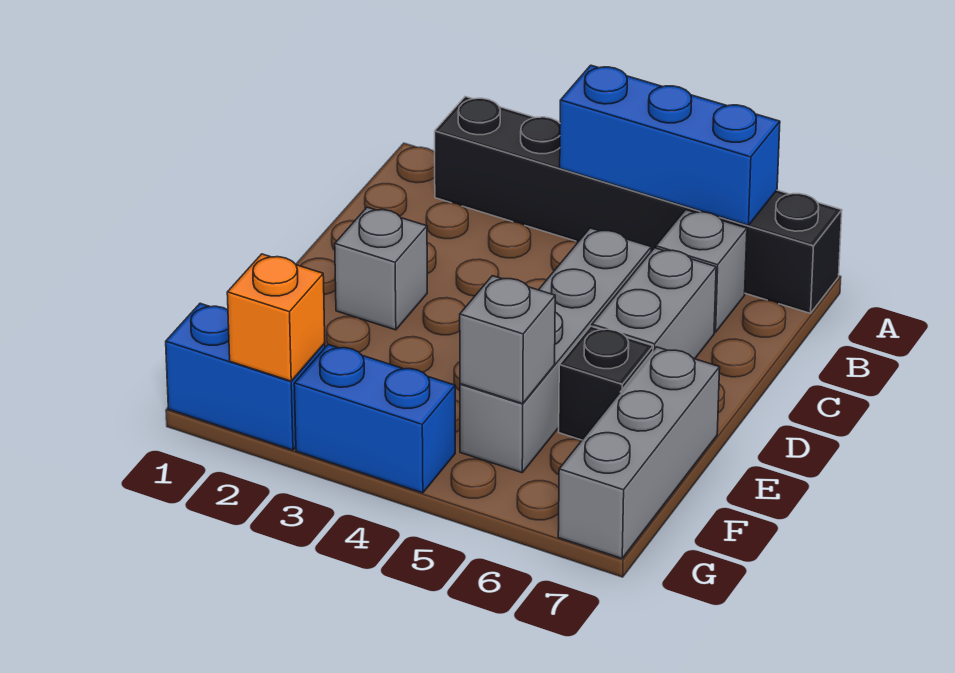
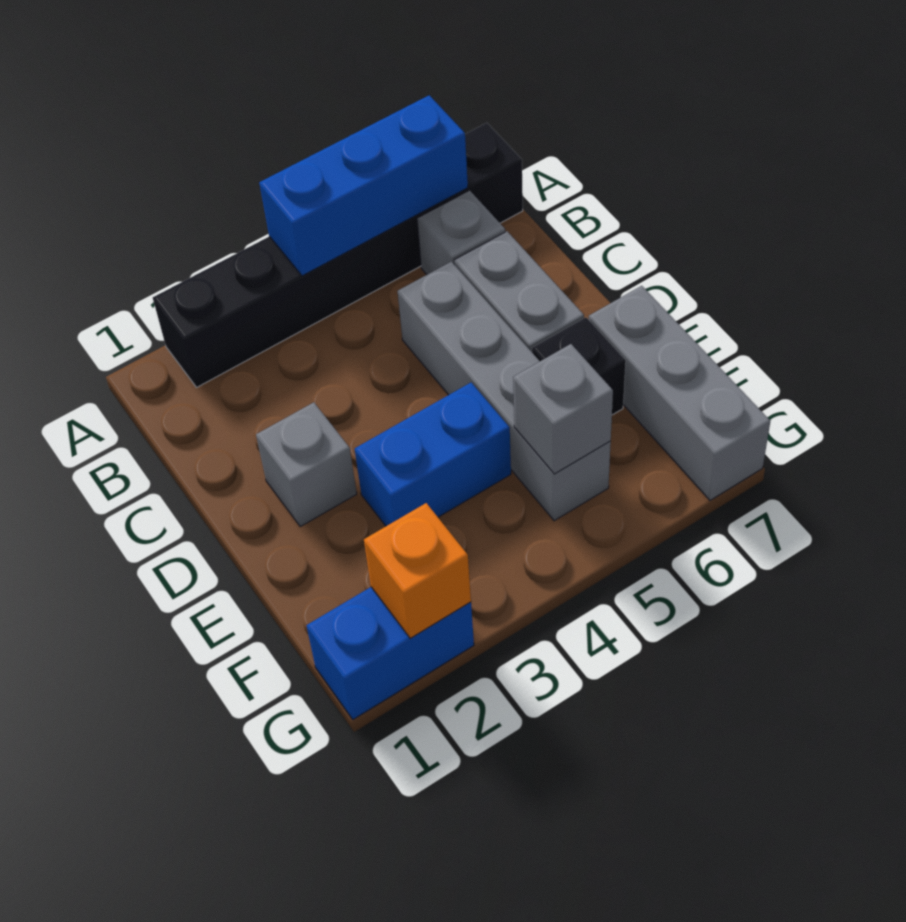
blue brick G3:G4 level 1 -> blue brick E3:E4 level 1

